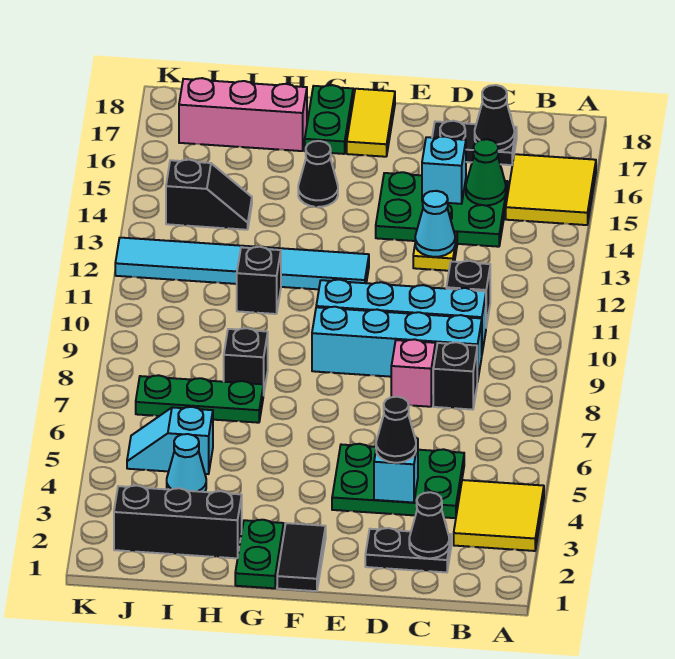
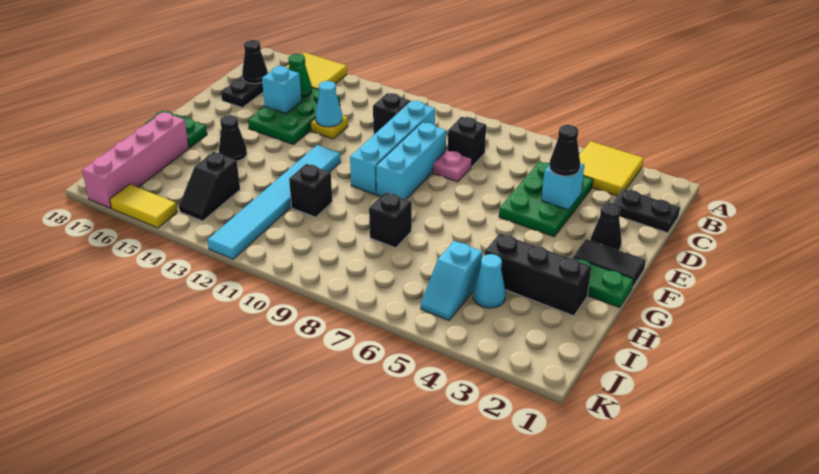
black plate C2:D2 level 1 -> black plate C1:C2 level 1
black cone C2 level 2 -> black cone E2 level 1
cyan brick C9:F9 level 1 -> cyan brick D9:F9 level 1
pink brick D8 level 1 -> pink plate D8 level 1
yellow tile F17:F18 level 1 -> yellow tile K15:K16 level 1
black brick H2:J2 level 1 -> black brick H2:H4 level 1
green plate H7:J7 level 1 -> none
pink brick H17:J17 level 1 -> pink brick H17:K17 level 1
black slope I14:J14 level 1 top J -> black slope I14:J14 level 1 top I

